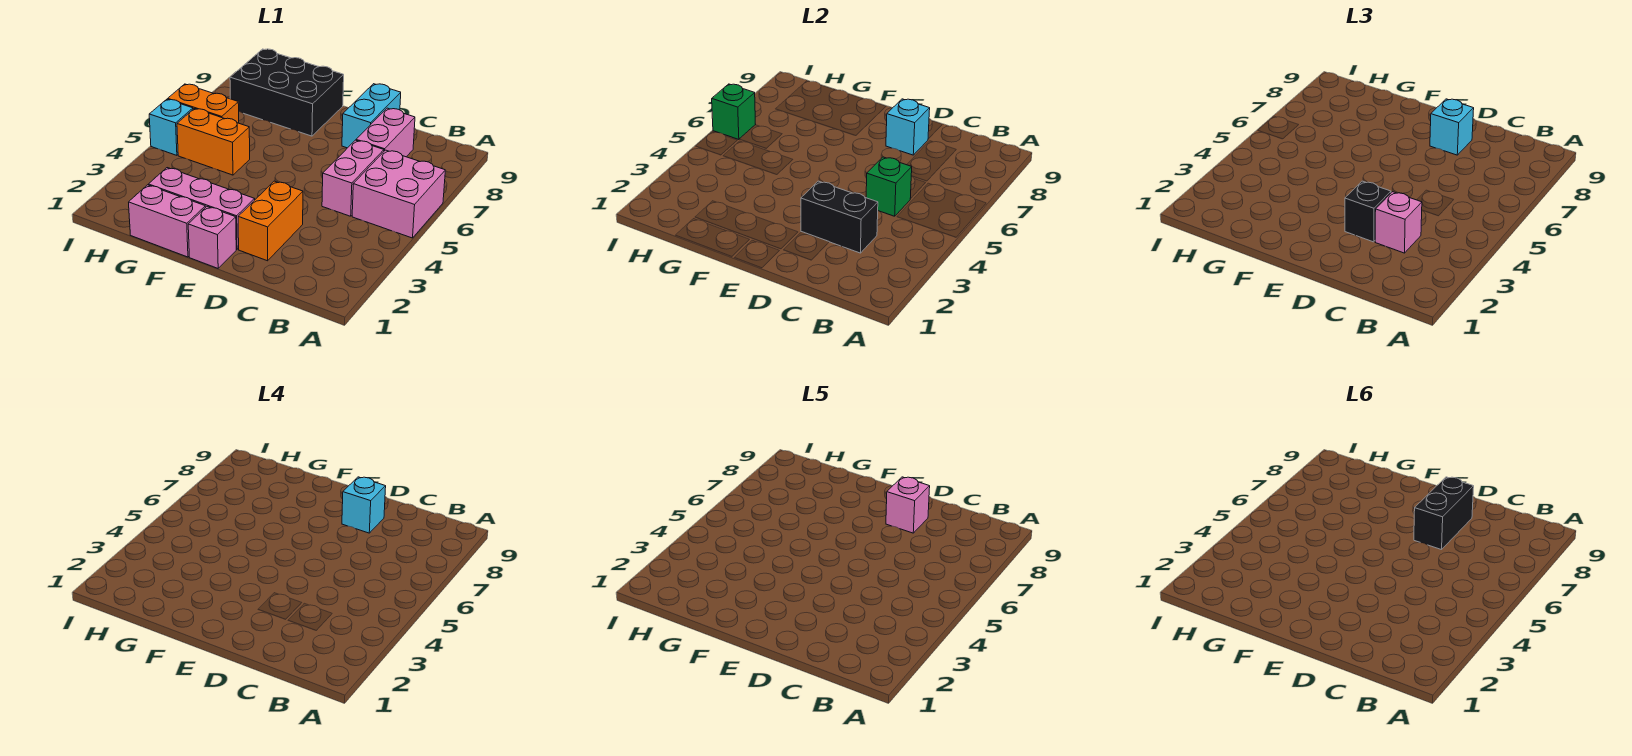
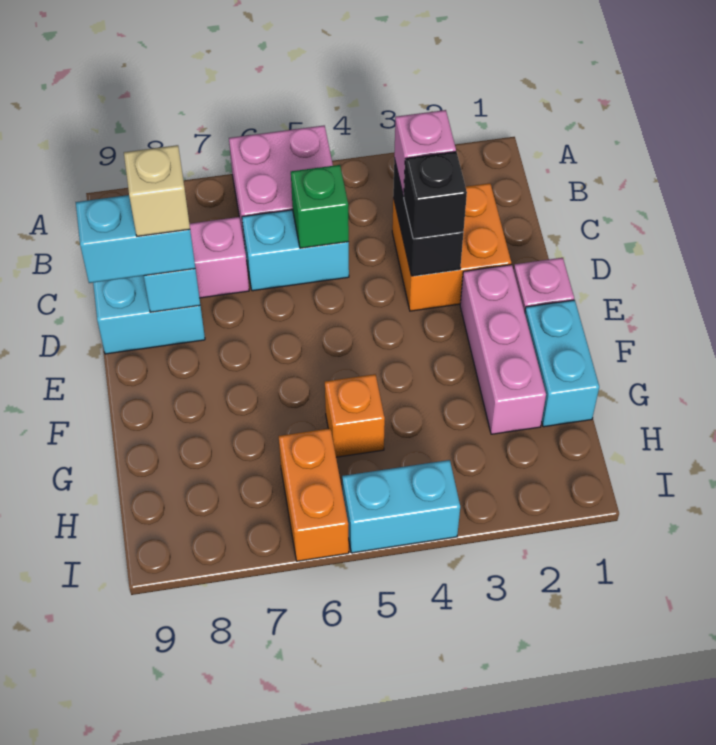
pink brick C5:C6 level 1 -> cyan brick C5:C6 level 1
orange brick D2:D3 level 1 -> orange brick C2:D3 level 1
black brick D7:D8 level 6 -> none
cyan brick D8 level 3 -> cyan brick D8:D9 level 3
cyan brick D8 level 4 -> tan brick D8 level 4
pink brick D8 level 5 -> none
pink brick F1:G1 level 1 -> cyan brick F1:G1 level 1
black brick F8:H9 level 1 -> none
orange brick G5:H5 level 1 -> orange brick G5 level 1
cyan brick I5 level 1 -> cyan brick I4:I5 level 1
green brick I6 level 2 -> none

